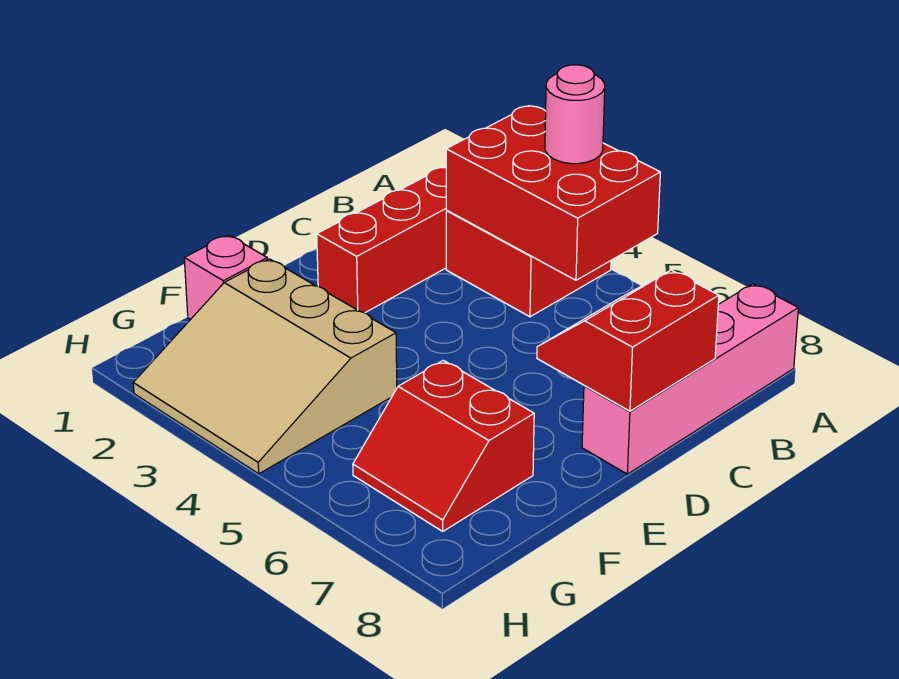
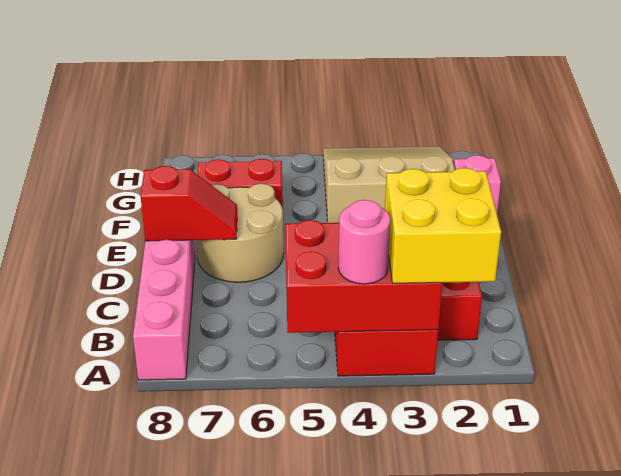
none -> yellow brick A2:B3 level 3
red slope C7:D8 level 2 top 8 -> red slope D7:D8 level 2 top 8
none -> tan round brick D6:E7 level 1

